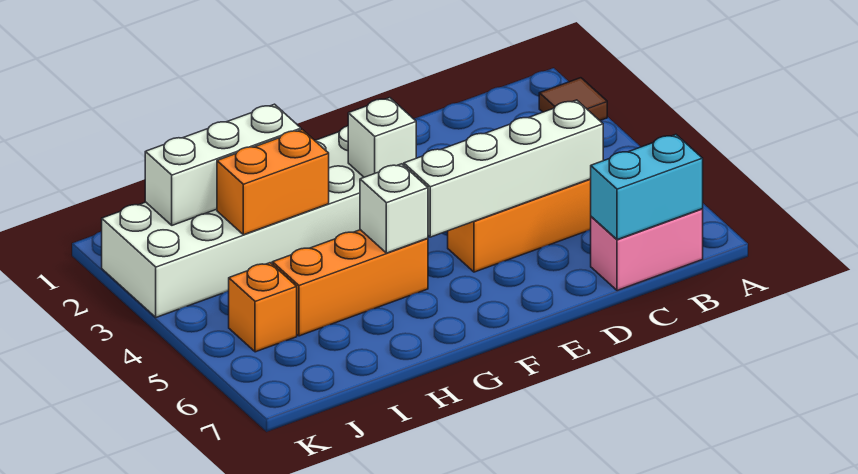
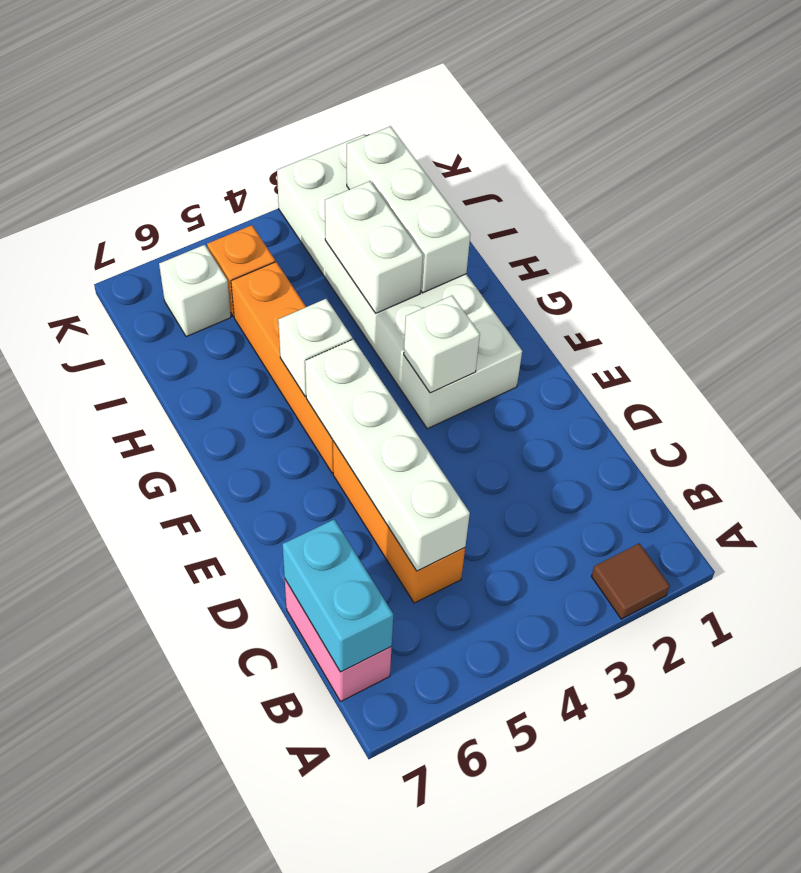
orange brick G5:I5 level 1 -> orange brick F5:I5 level 1
orange brick H3:I3 level 2 -> white brick H3:I3 level 2
none -> white brick J6 level 1

